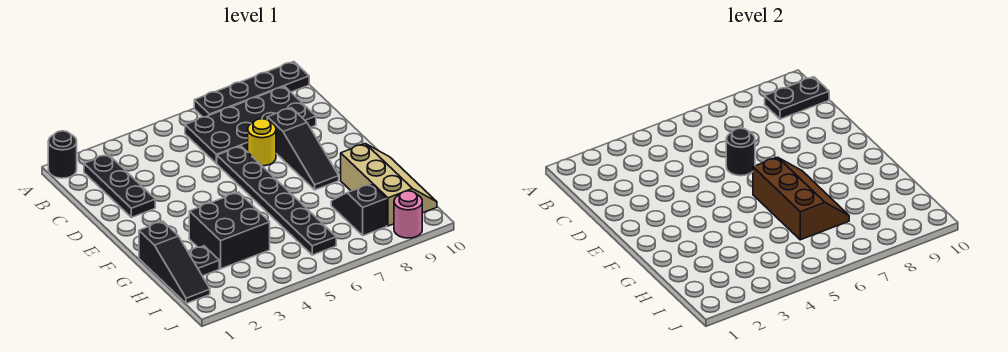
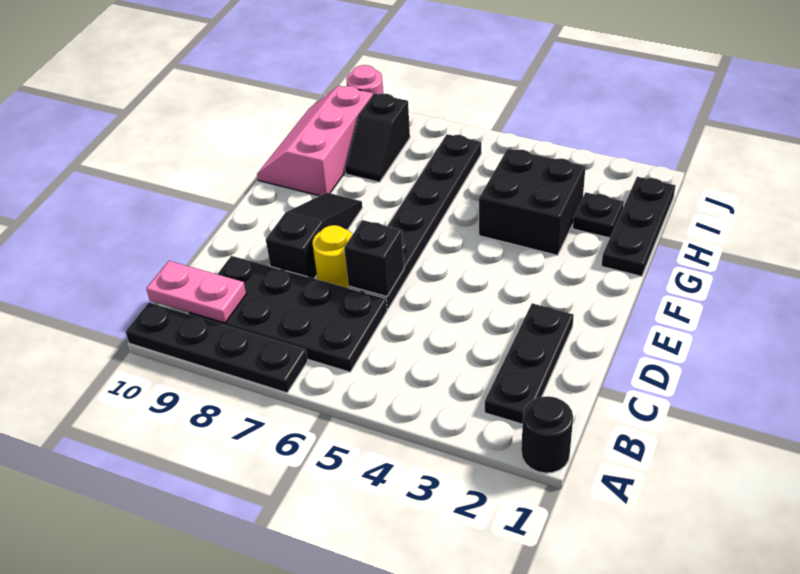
black plate B9:B10 level 2 -> pink plate B9:B10 level 2
black round brick D6 level 2 -> black brick D6 level 2
brown slope F6:H7 level 2 top 6 -> none
black slope G1:I1 level 1 top G -> black plate G1:I1 level 1
tan slope G9:I10 level 1 top 9 -> pink slope G9:I10 level 1 top 9

